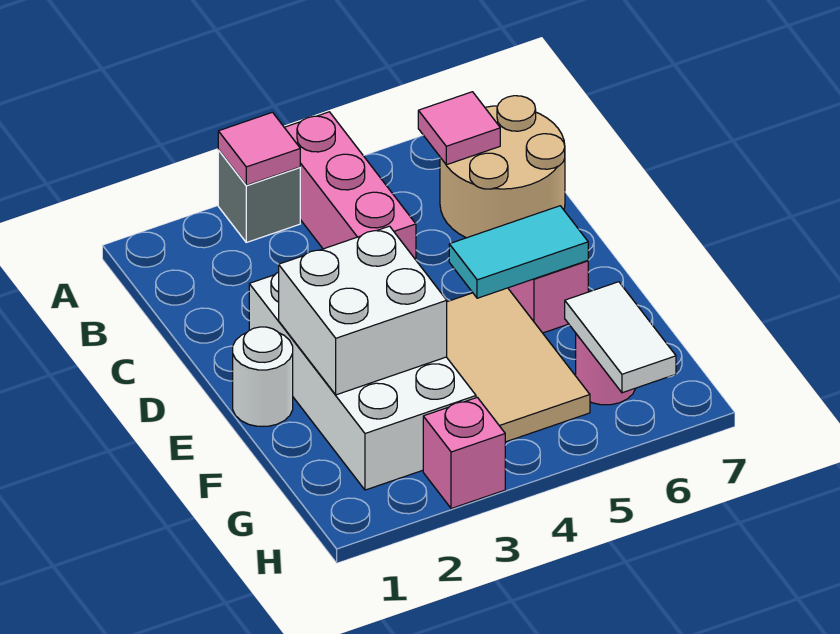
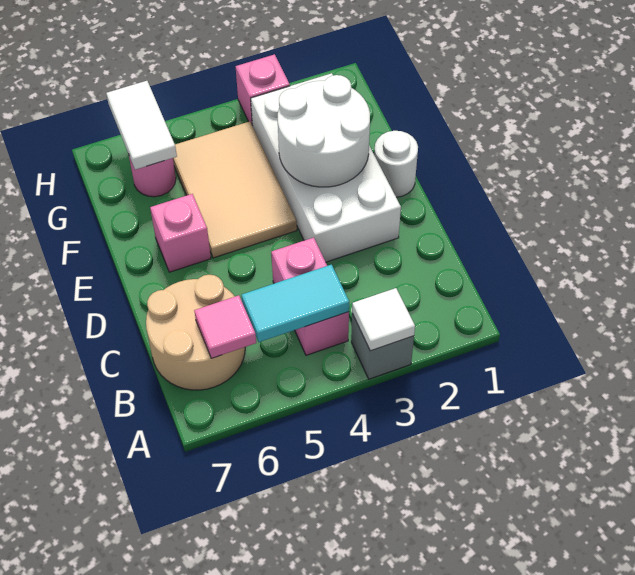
pink tile A3 level 2 -> white tile A3 level 2
pink brick A4:C4 level 1 -> pink brick B4:C4 level 1
white brick E2:F3 level 2 -> white round brick E2:F3 level 2
cyan tile E5:E6 level 2 -> cyan tile B4:B5 level 2

